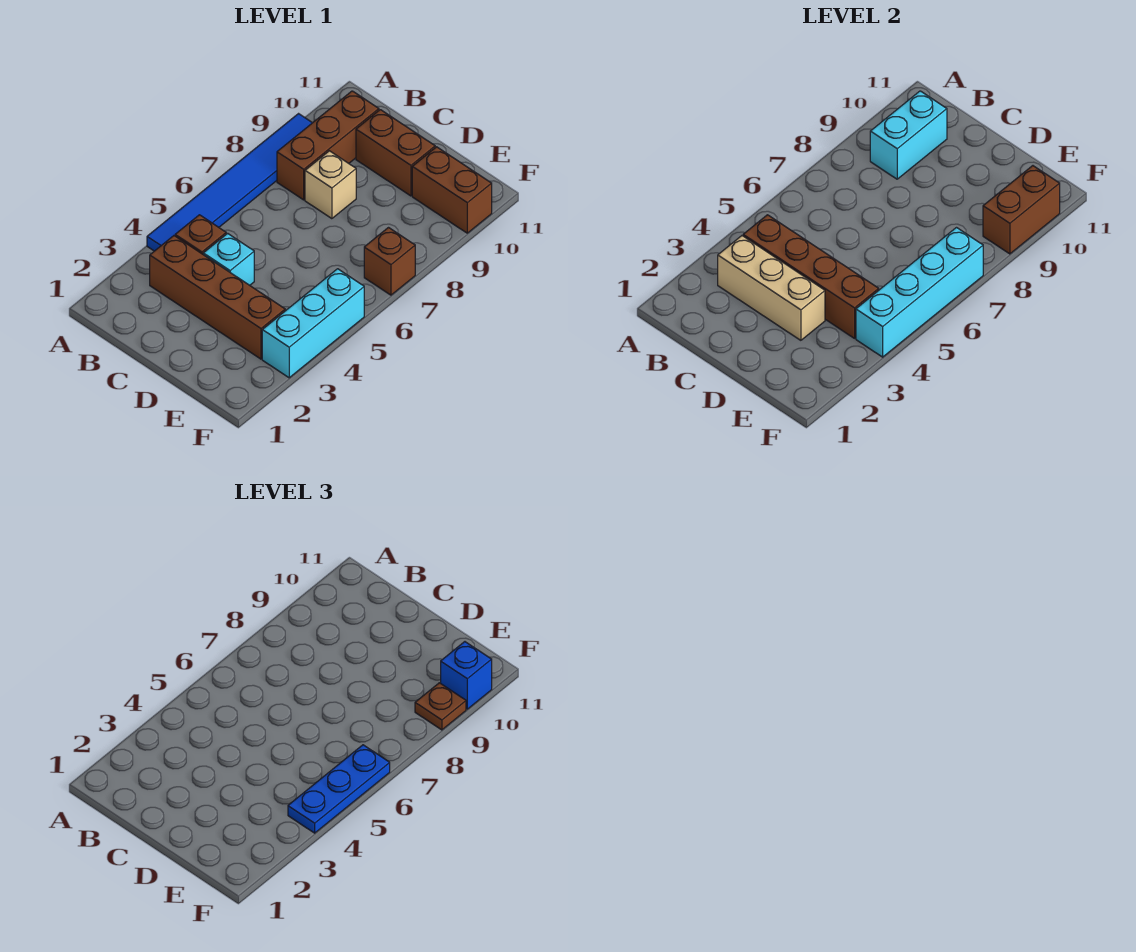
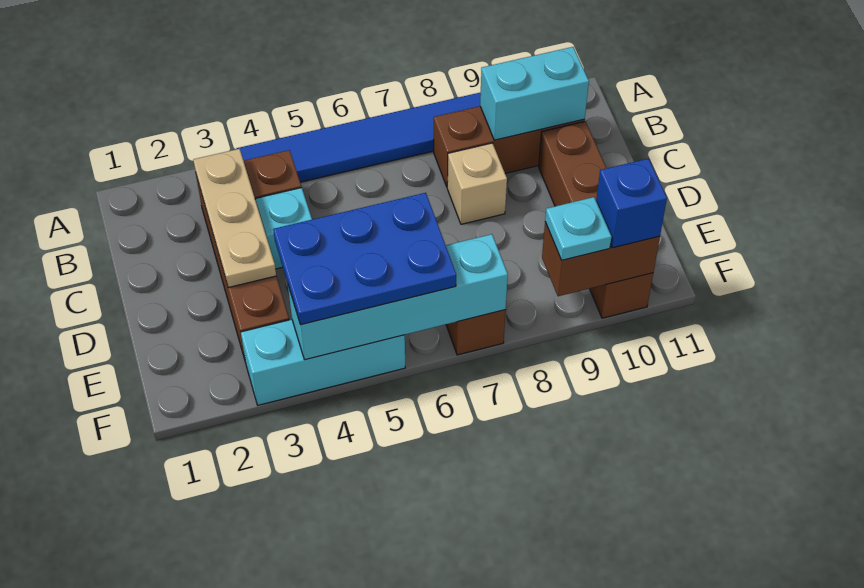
tan brick B3:D3 level 2 -> tan plate B3:D3 level 2
brown brick B4:E4 level 2 -> none
blue plate F4:F6 level 3 -> blue plate E4:F6 level 3
brown plate F9 level 3 -> cyan plate F9 level 3

